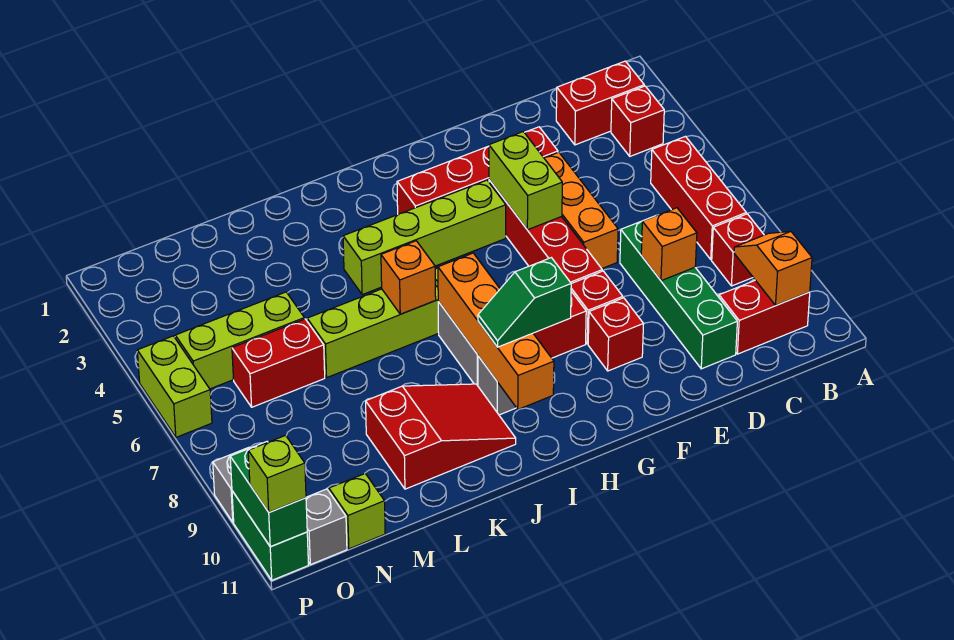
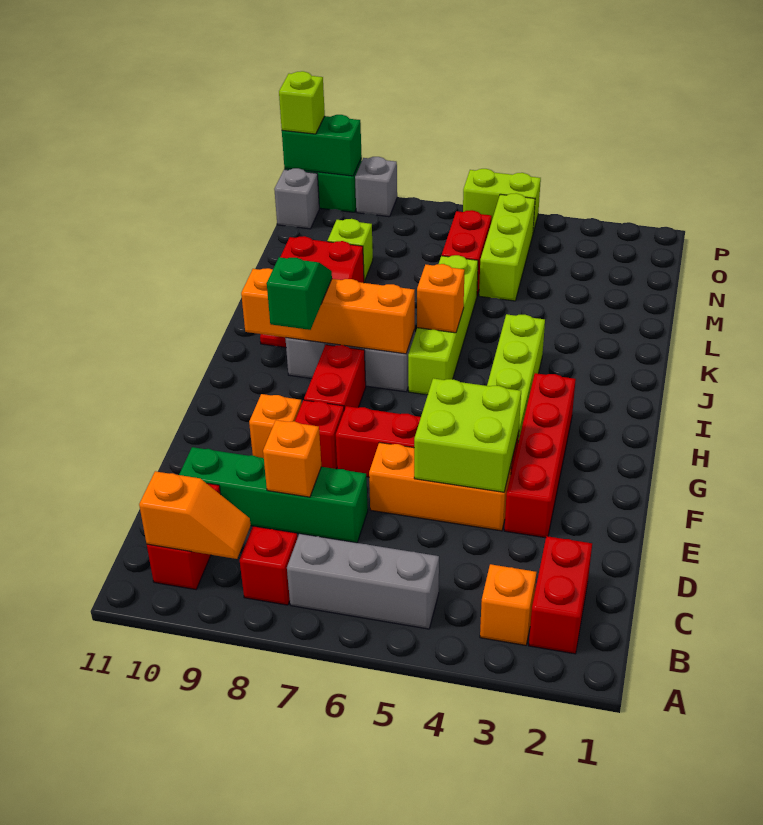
red brick B3 level 1 -> orange brick B3 level 1
red brick B5:B7 level 1 -> grey brick B5:B7 level 1
lime brick F4:F5 level 2 -> lime brick E4:F5 level 2
red brick F9 level 1 -> orange brick F9 level 1
lime brick N11 level 1 -> lime brick M9 level 1

